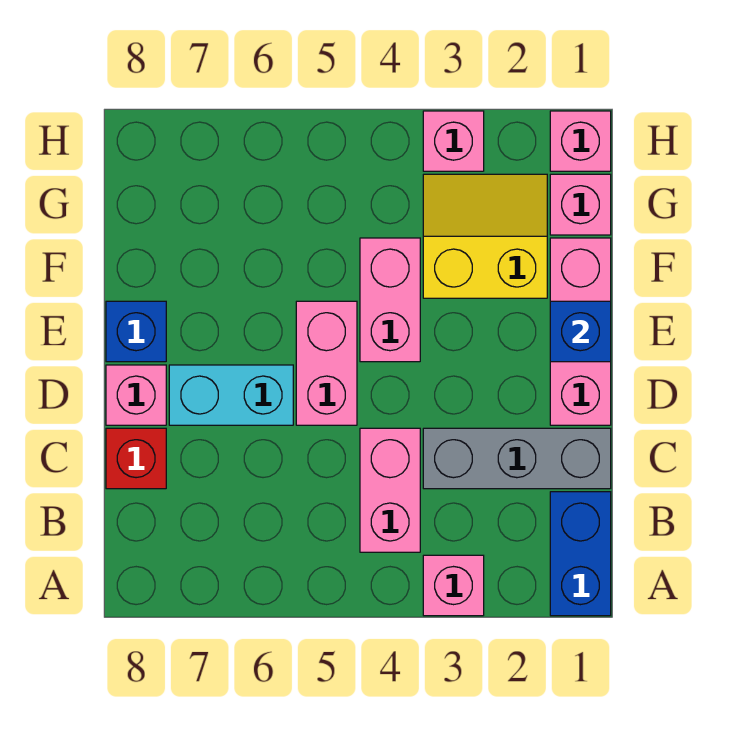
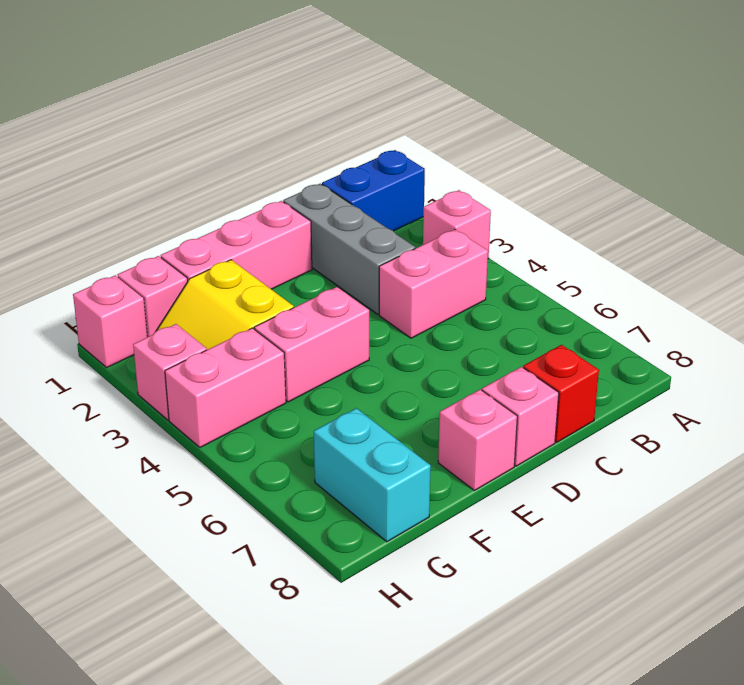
pink brick D5:E5 level 1 -> pink brick G4:H4 level 1
cyan brick D6:D7 level 1 -> cyan brick G7:G8 level 1
blue brick E1 level 2 -> none
blue brick E8 level 1 -> pink brick E8 level 1

